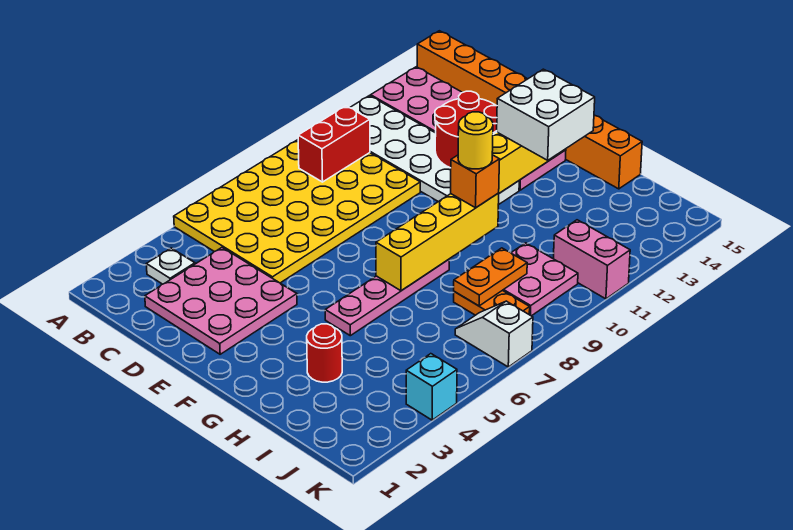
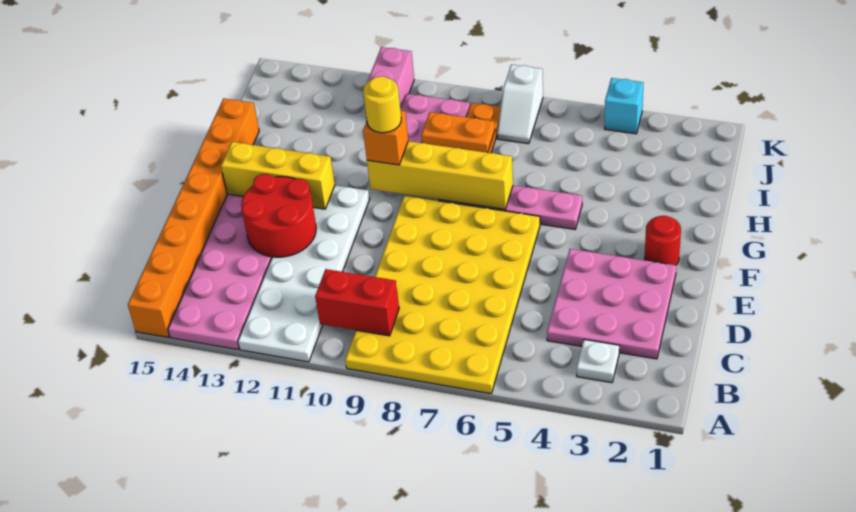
yellow plate A5:D10 level 1 -> yellow plate A6:F9 level 1
white brick F13:G14 level 3 -> none
red round brick H3 level 1 -> red round brick F2 level 1

